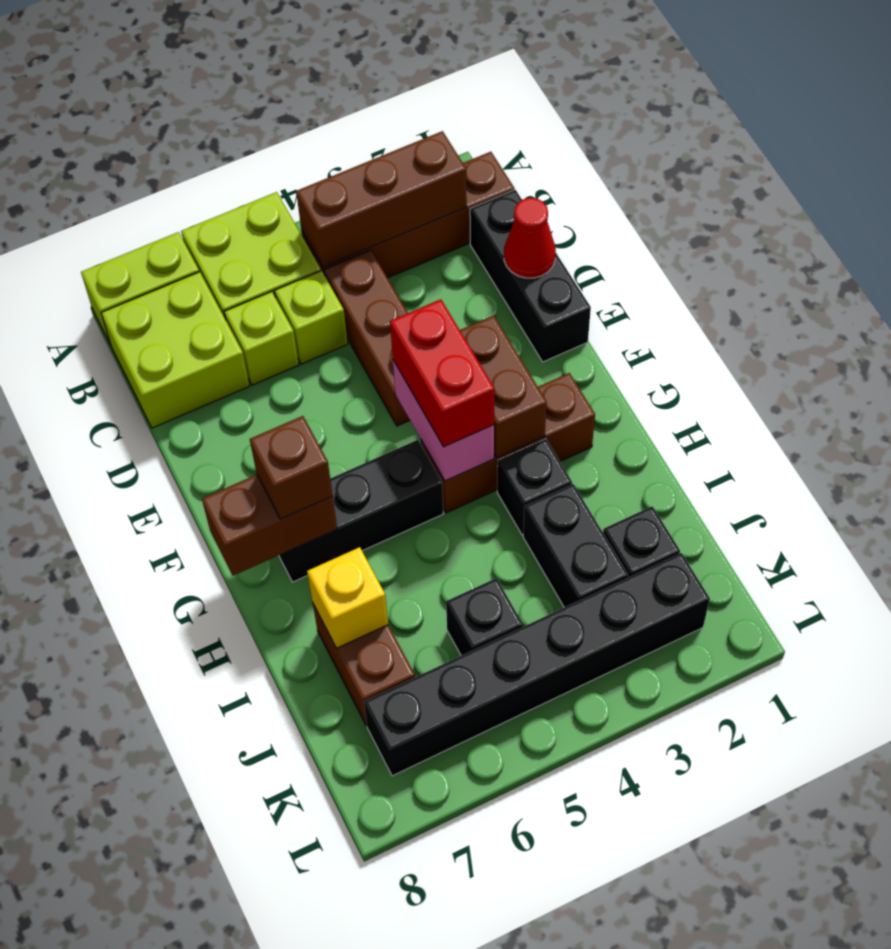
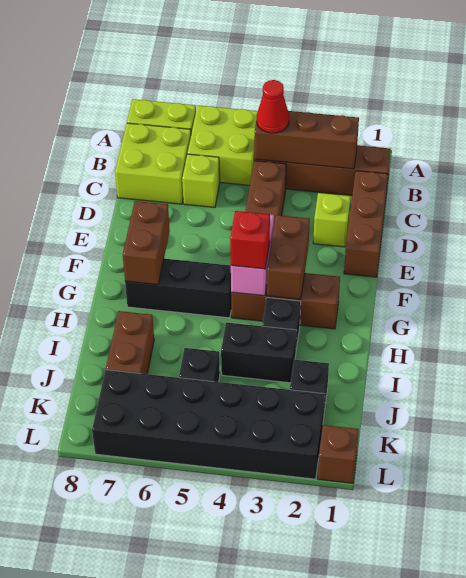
black brick C1:E1 level 1 -> brown brick C1:E1 level 1
lime brick C5 level 1 -> lime brick D2 level 1
red cone D1 level 2 -> red cone B4 level 3
red brick F4:G4 level 3 -> red brick G4 level 3
brown brick G7:G8 level 2 -> brown brick F7:G7 level 2
brown brick G7 level 3 -> brown brick L1 level 1
black brick I3:J3 level 1 -> black brick I3:I4 level 1
yellow brick I7 level 2 -> none
black brick K2:K7 level 1 -> black brick K2:L7 level 1

